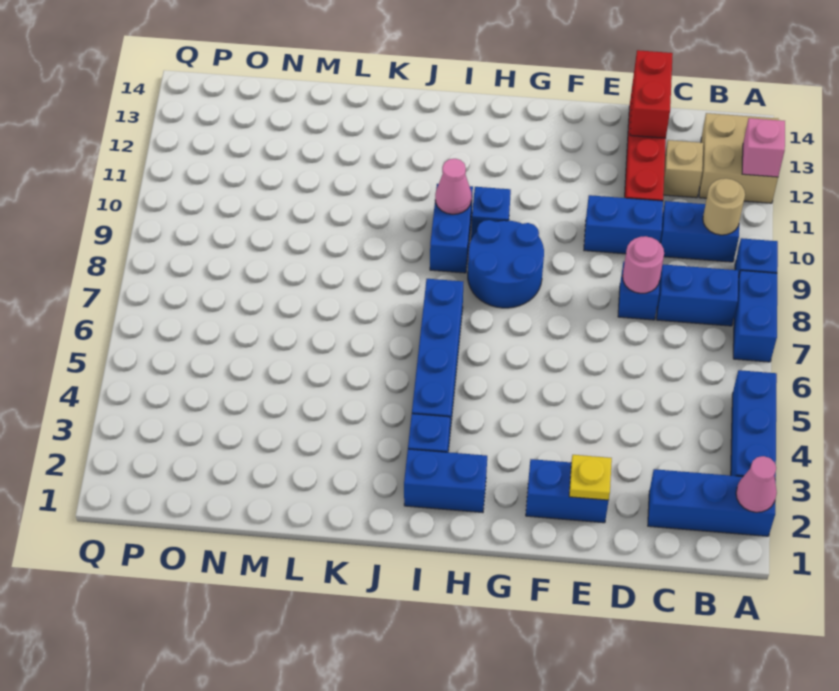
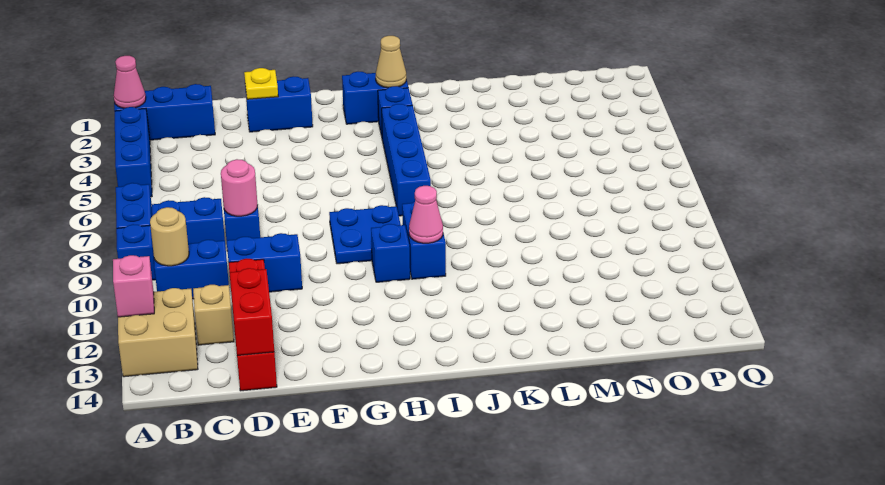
blue round brick G8:H9 level 1 -> blue plate G8:H9 level 1
none -> tan cone I2 level 2

